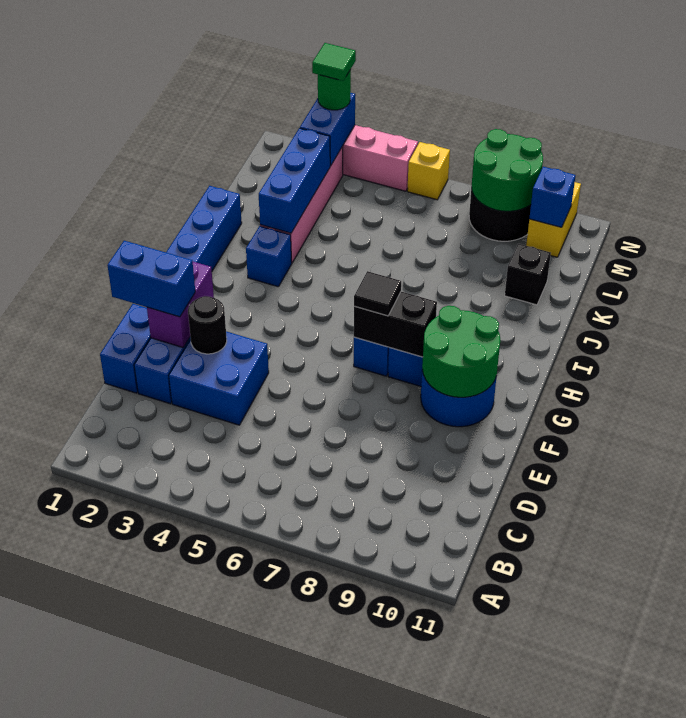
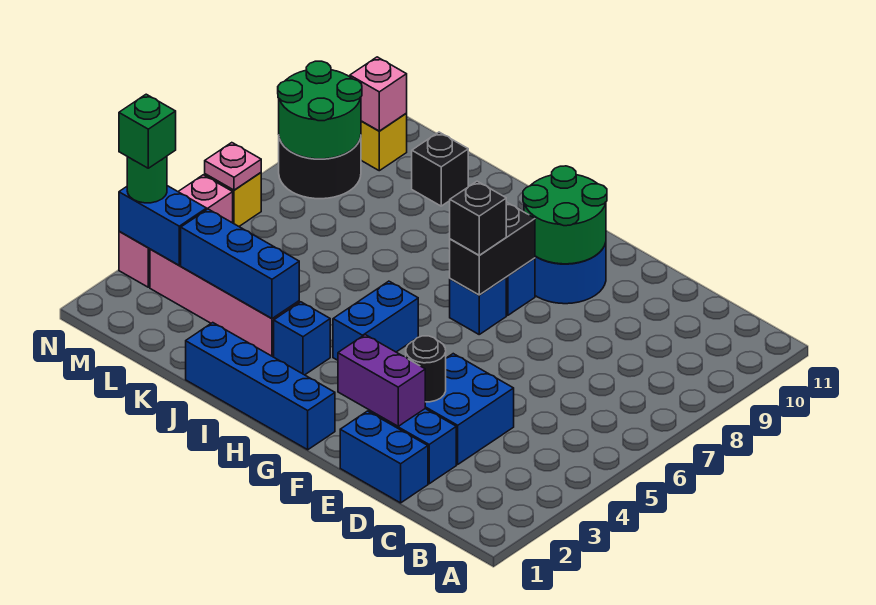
blue brick E1:E2 level 3 -> blue brick H4:H5 level 1
black tile G7 level 3 -> black brick G7 level 3
blue brick M10 level 2 -> pink brick M10 level 2
green tile N3 level 4 -> green brick N3 level 4
none -> pink plate N6 level 2

